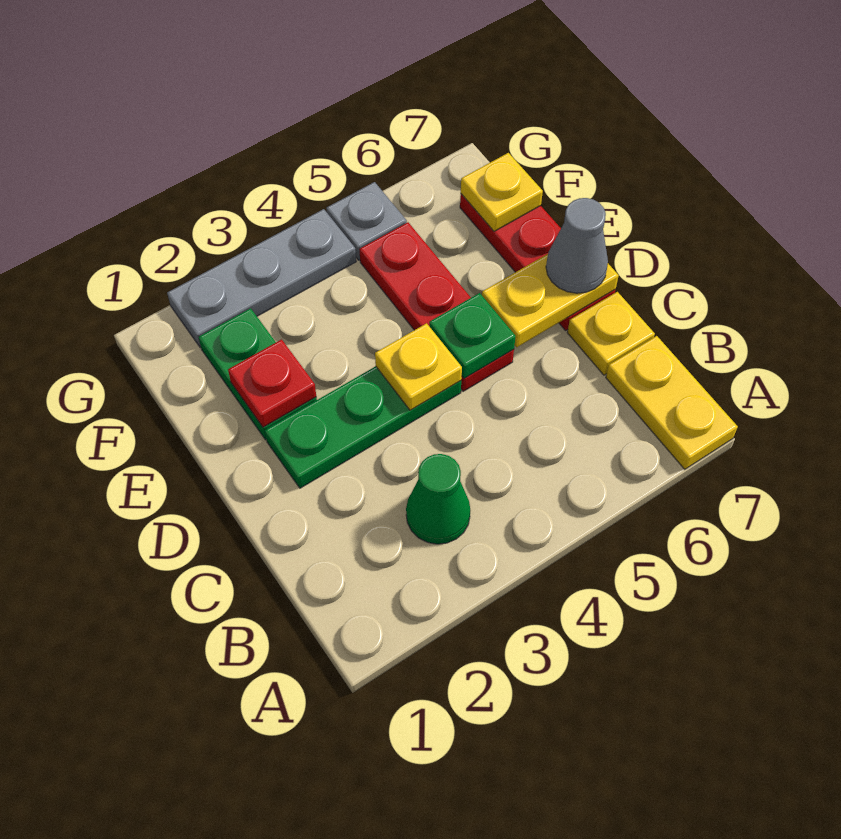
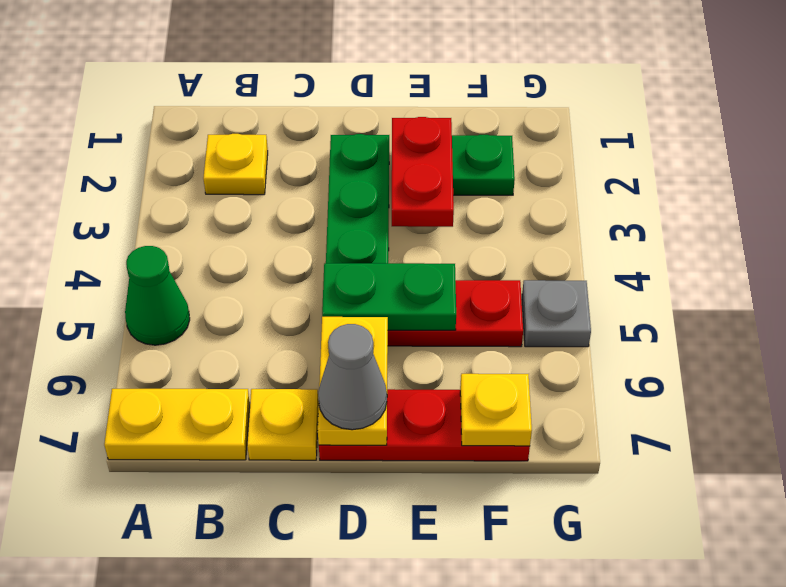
green cone B3 level 1 -> green cone A5 level 1
yellow plate D4 level 2 -> yellow plate B2 level 1
green plate D5 level 2 -> green plate D5:E5 level 2
red plate E2 level 2 -> red plate E2:E3 level 2
grey plate G2:G4 level 1 -> none

